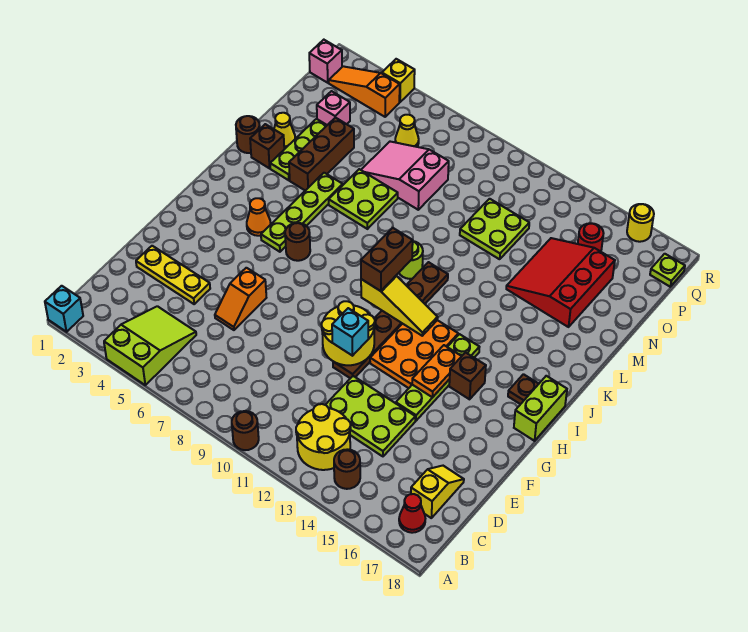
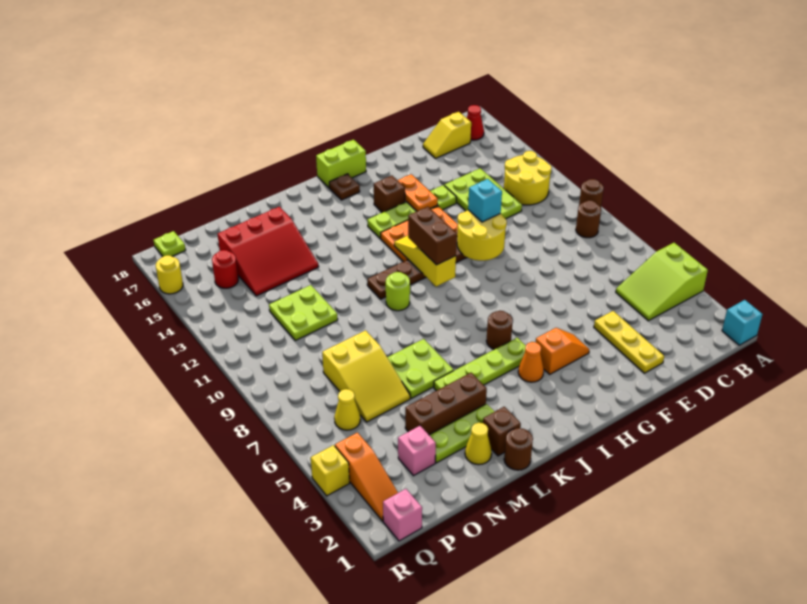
brown round brick B14 level 1 -> brown round brick B9 level 1
orange slope E6:F6 level 1 top F -> orange slope G4:H4 level 1 top H
orange plate G14:H14 level 2 -> orange plate G14:G15 level 2
brown brick I10:J10 level 3 -> brown brick I10:I11 level 3
pink slope N6:O8 level 1 top 8 -> yellow slope N6:O8 level 1 top 8

